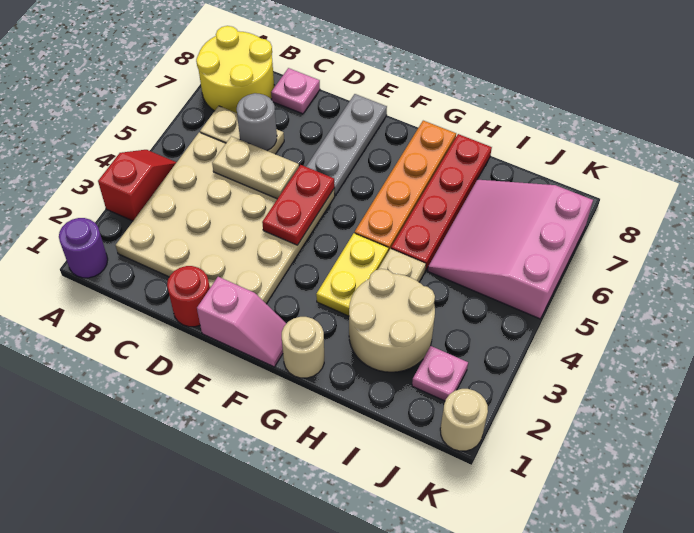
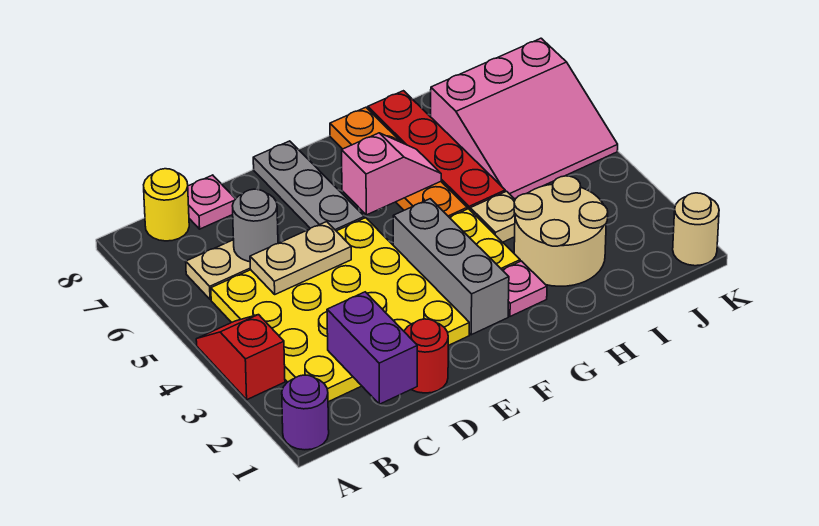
yellow round brick A7:B8 level 1 -> yellow round brick B8 level 1
tan plate B2:E5 level 1 -> yellow plate B2:E5 level 1
none -> purple brick C1:C2 level 2
pink slope E1:F1 level 1 top E -> pink slope F6:G6 level 2 top F
red plate E4:E5 level 2 -> none
none -> grey brick F2:F4 level 1
tan round brick G1 level 1 -> none
pink slope I5:K7 level 1 top K -> pink slope I5:K7 level 1 top 7
pink plate J2 level 1 -> pink plate G2 level 1

